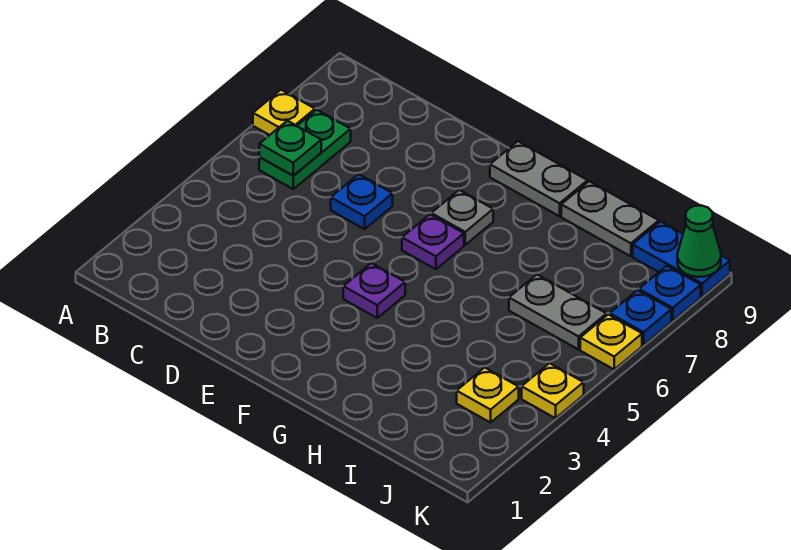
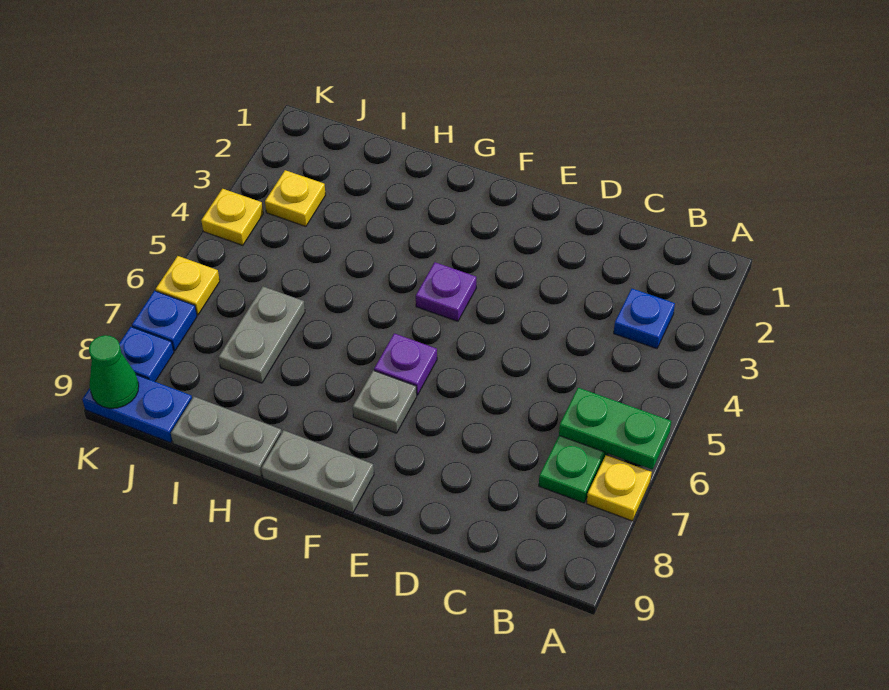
green plate B6 level 2 -> green plate A6:B6 level 2
blue plate D6 level 1 -> blue plate B3 level 1
grey plate I6:J6 level 1 -> grey plate I6:I7 level 1

